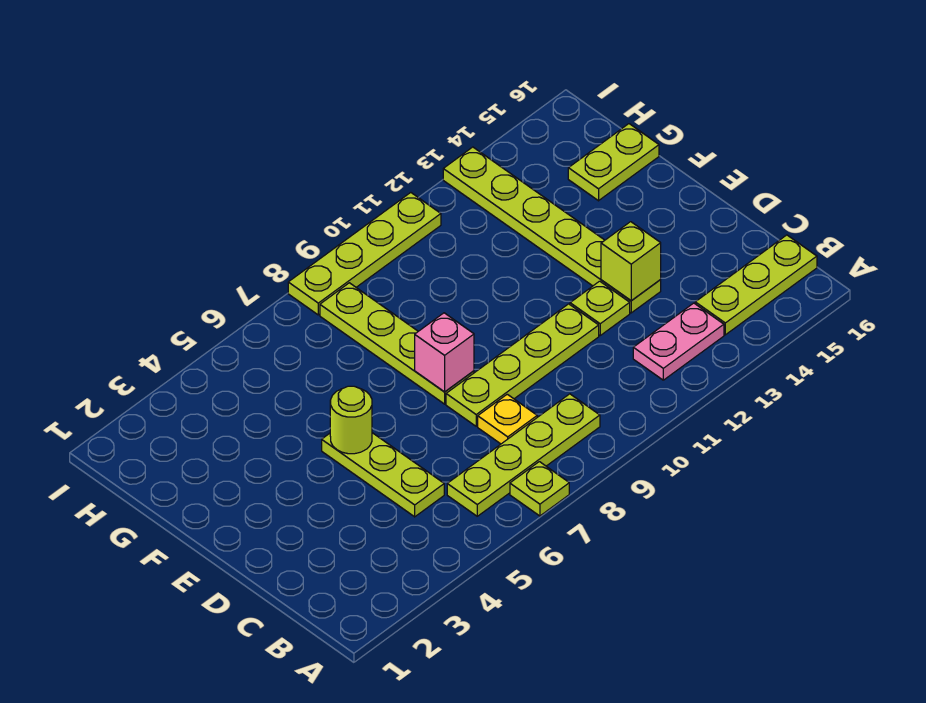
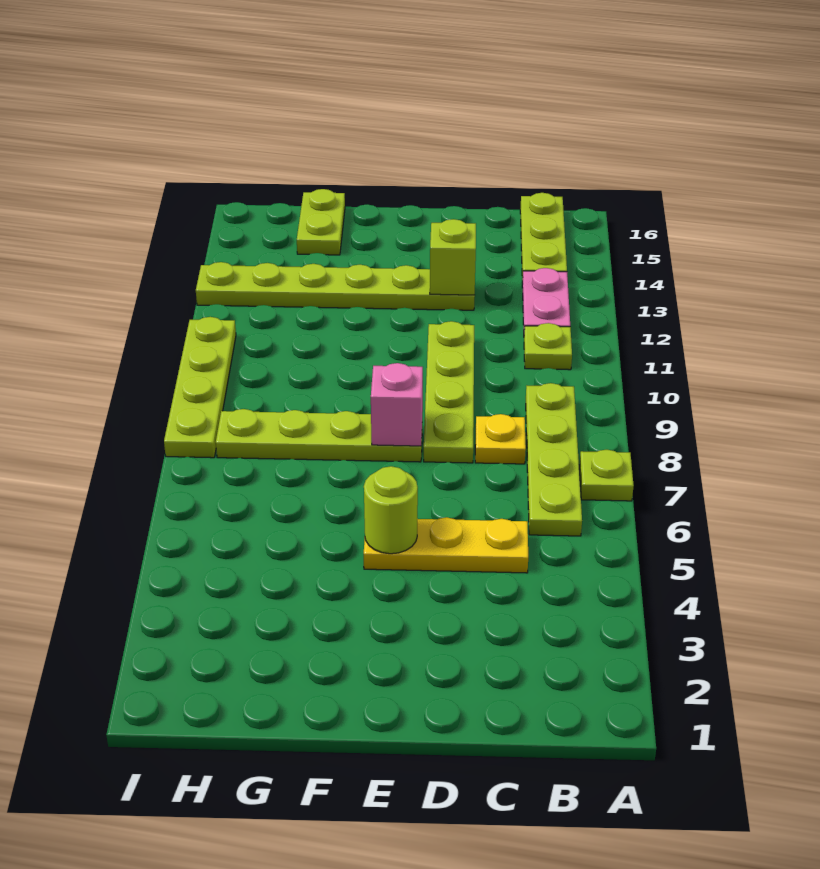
lime plate C5:E5 level 1 -> yellow plate C5:E5 level 1
lime plate D12 level 1 -> lime plate B11 level 1

